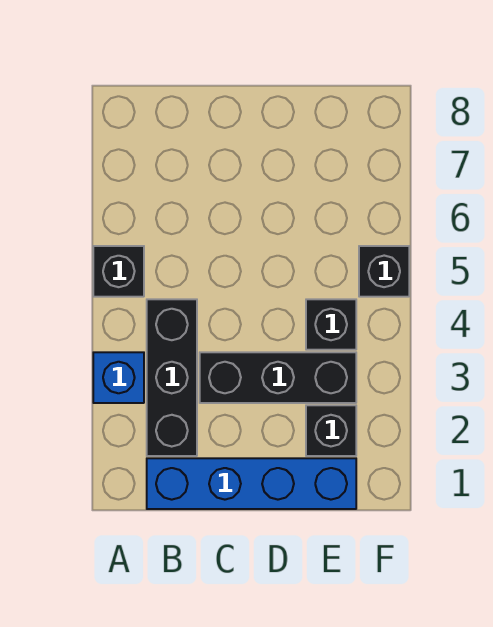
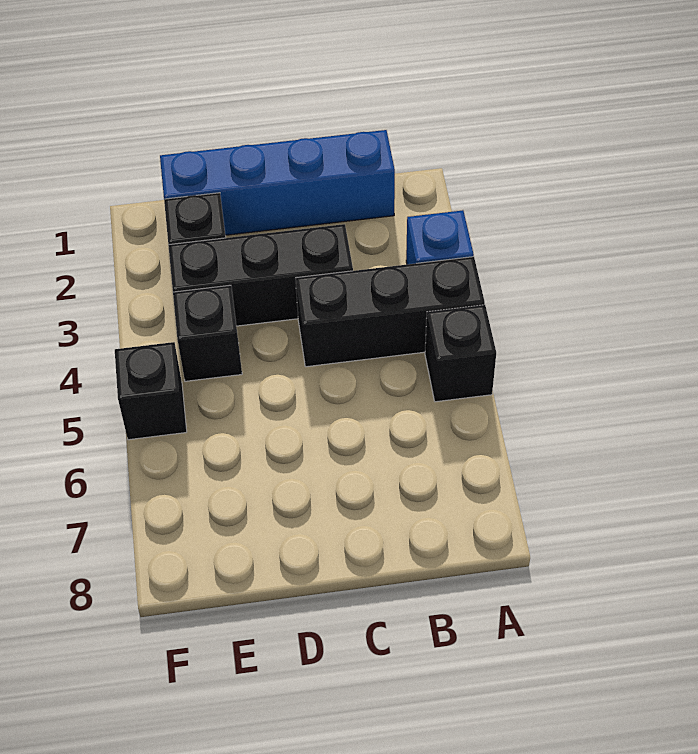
black brick B2:B4 level 1 -> black brick A4:C4 level 1

